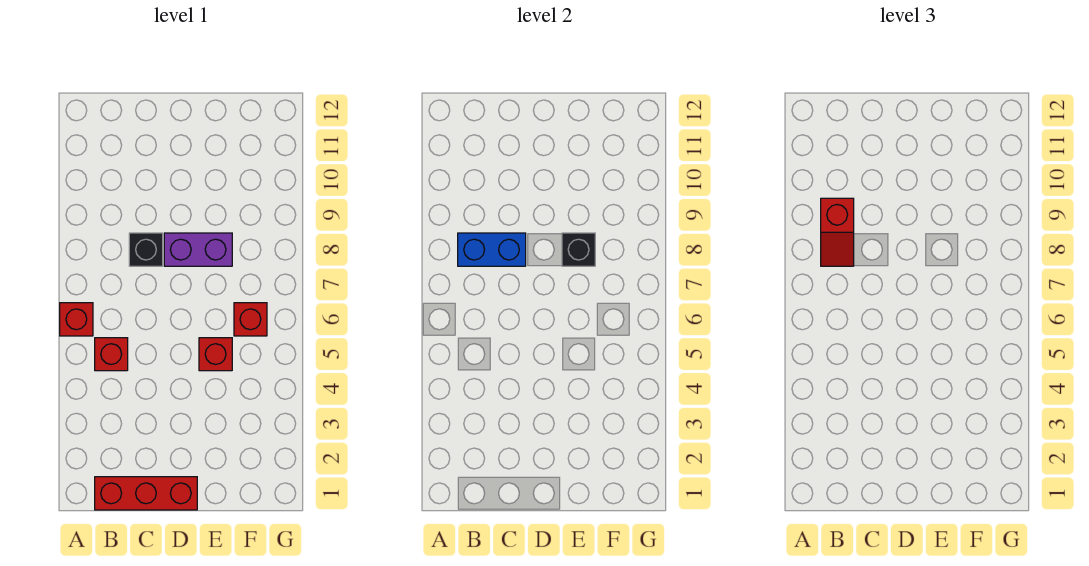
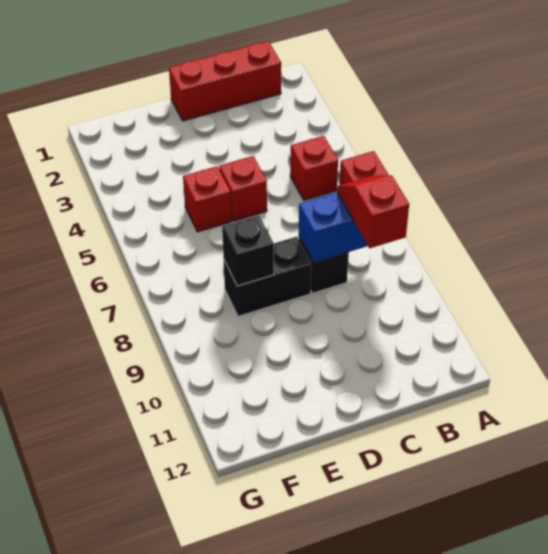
purple brick D8:E8 level 1 -> black brick D8:E8 level 1
red brick F6 level 1 -> red brick D5 level 1

